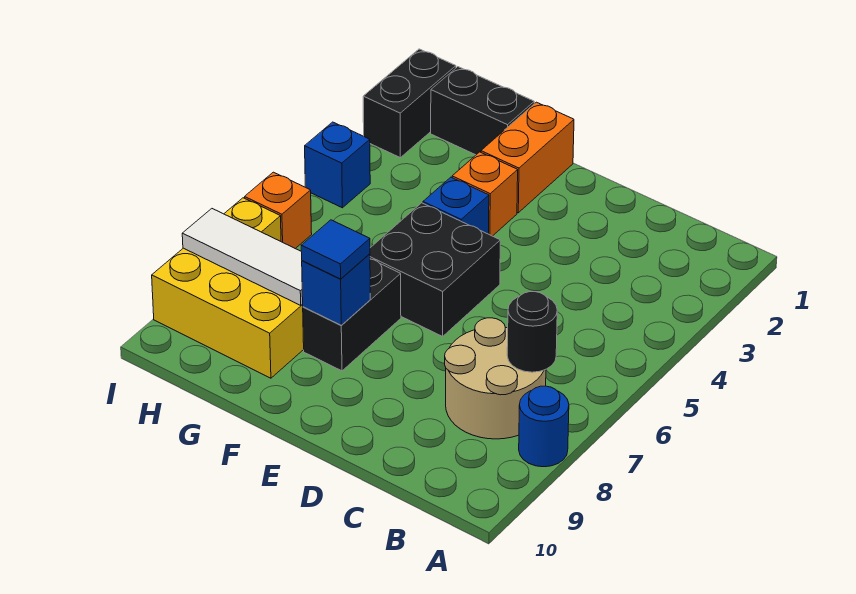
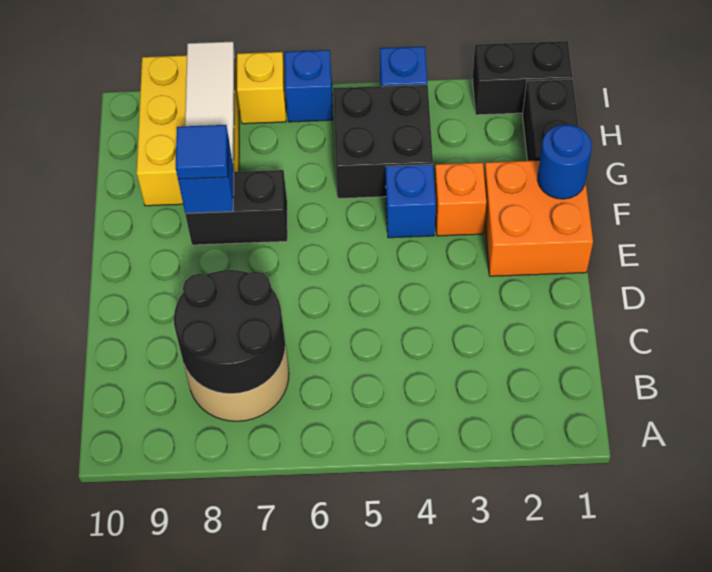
blue round brick A8 level 1 -> blue round brick F1 level 2
black round brick B7 level 2 -> black round brick B7:C8 level 2
black brick E5:F6 level 1 -> black brick G4:H5 level 1
orange brick F1:F2 level 1 -> orange brick E1:F2 level 1
orange brick I6 level 1 -> blue brick I6 level 1

